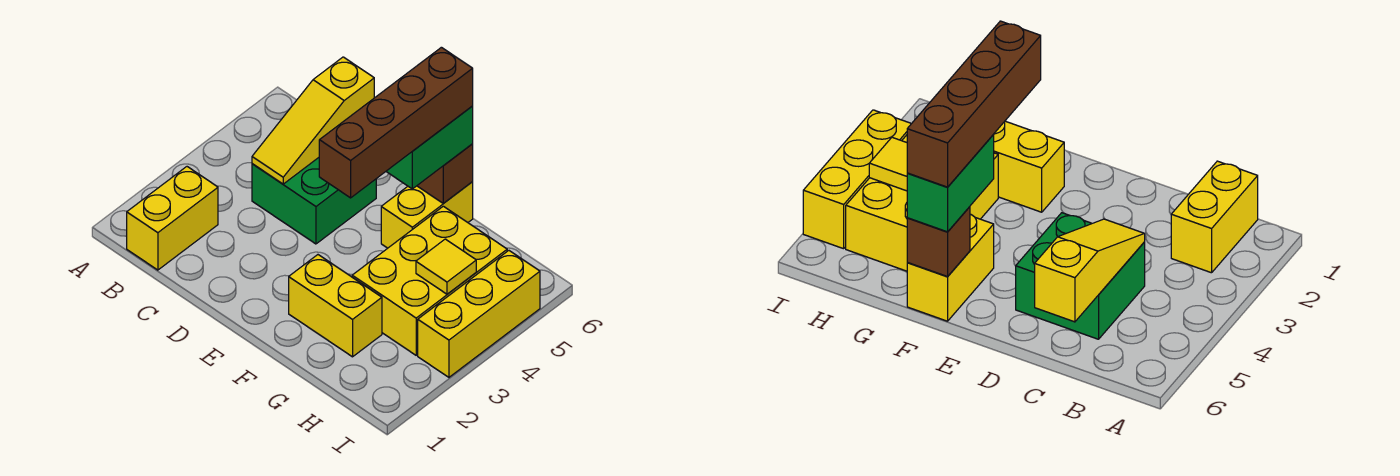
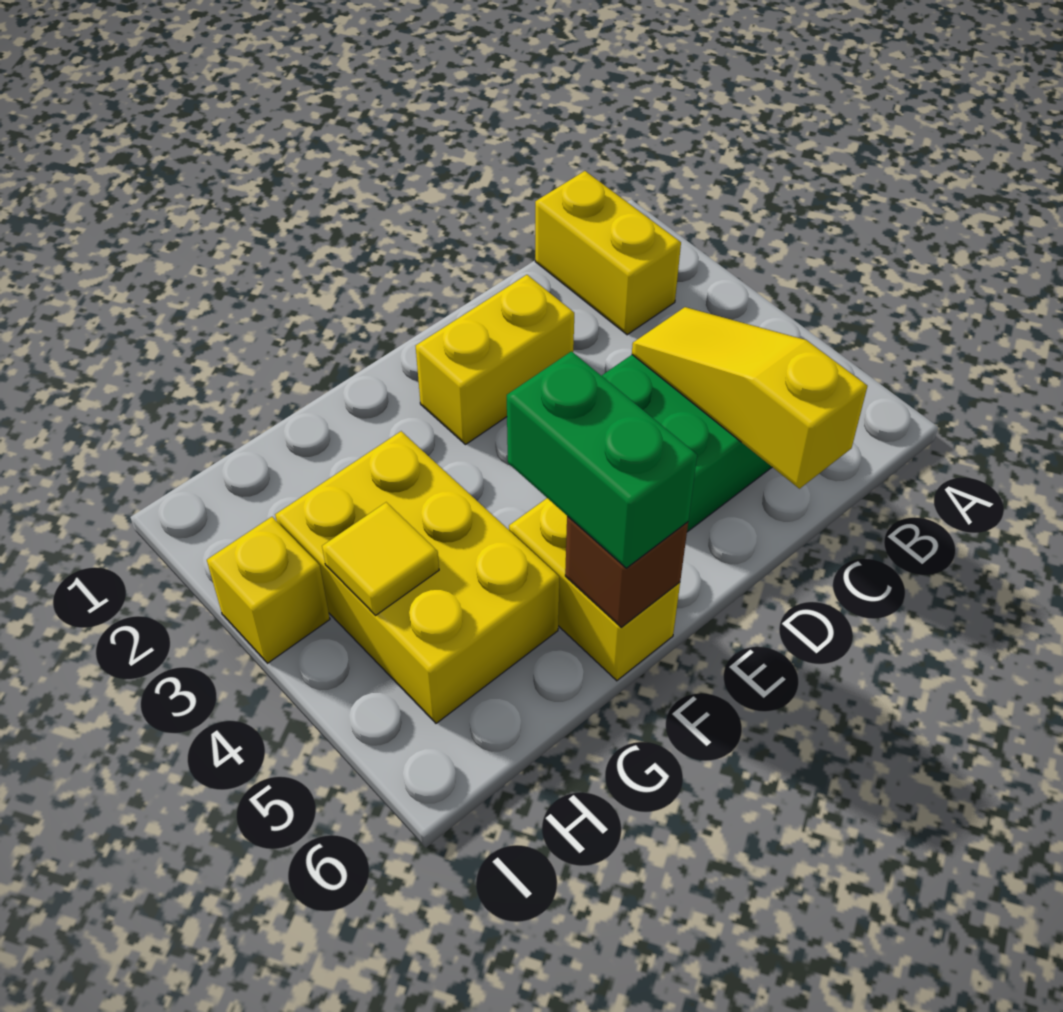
yellow brick F2:G2 level 1 -> yellow brick D2:E2 level 1
brown brick F3:F6 level 4 -> none
yellow brick I3:I5 level 1 -> yellow brick I3 level 1

